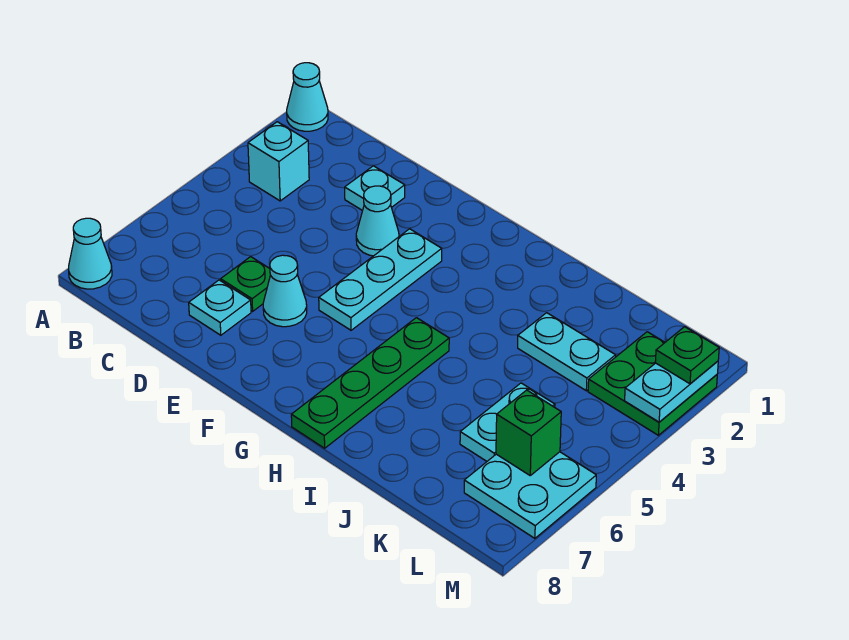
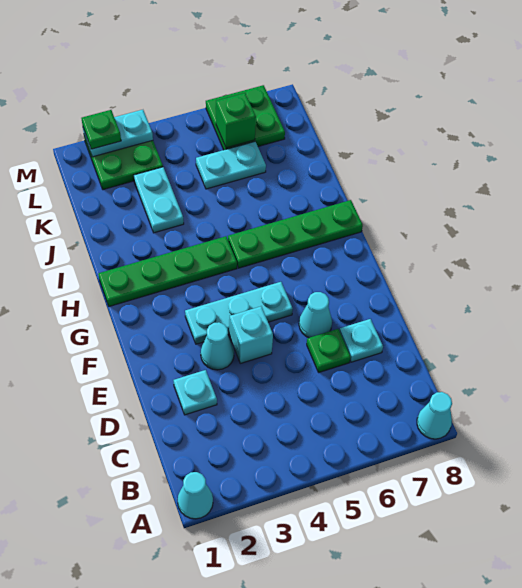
cyan brick B3 level 1 -> cyan brick E4 level 1
none -> green plate H1:H4 level 1
cyan plate L6:M7 level 1 -> green plate L6:M7 level 1

